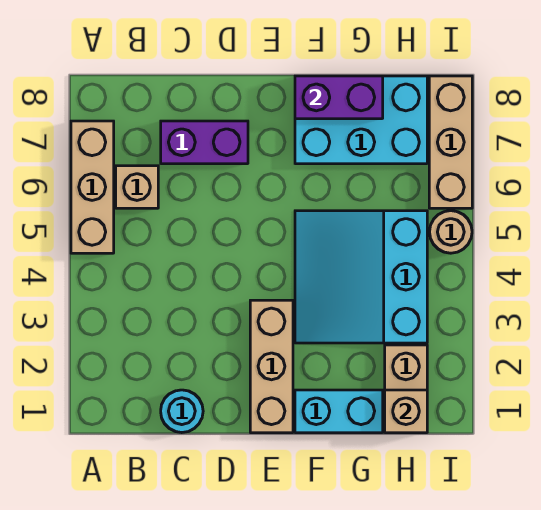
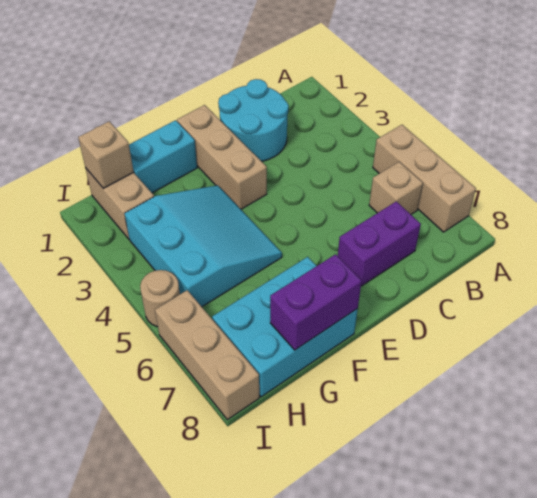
cyan round brick C1 level 1 -> cyan round brick C1:D2 level 1

